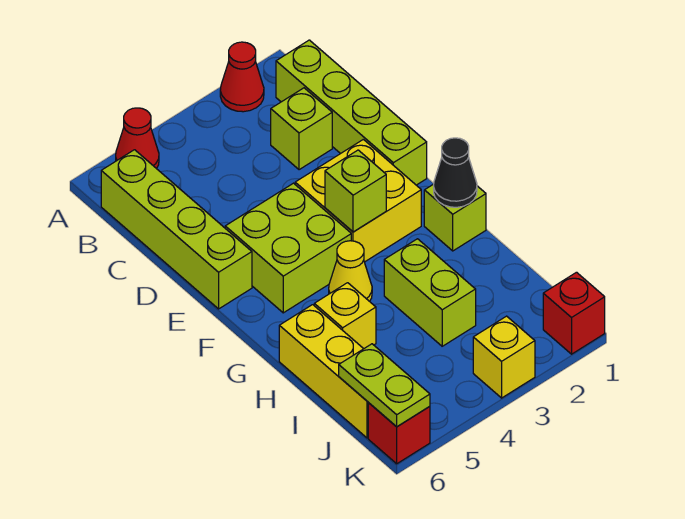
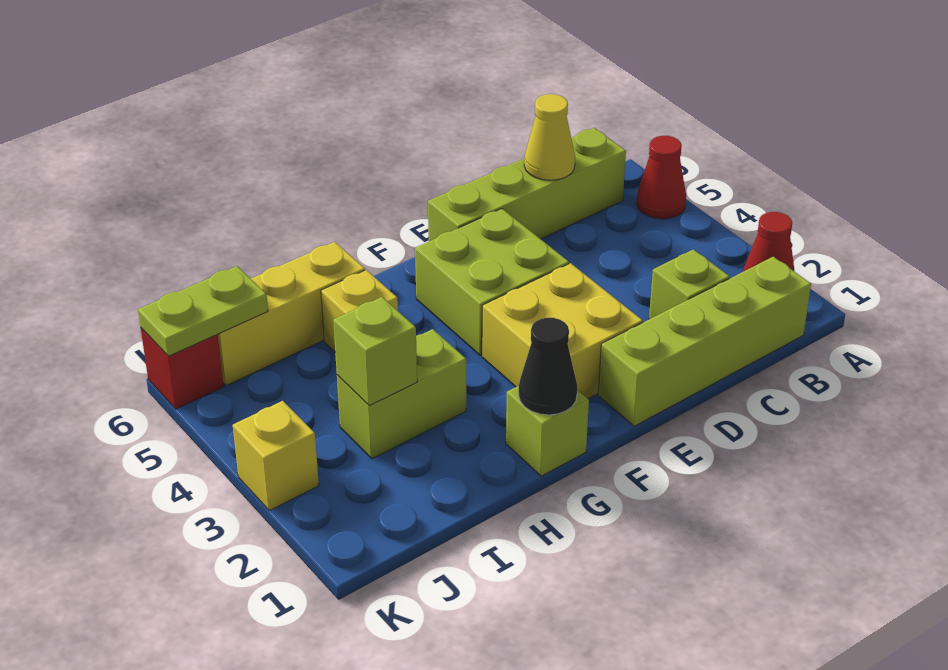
lime brick F3 level 2 -> lime brick I3 level 2
yellow cone G4 level 1 -> yellow cone C6 level 2
red brick K1 level 1 -> none

